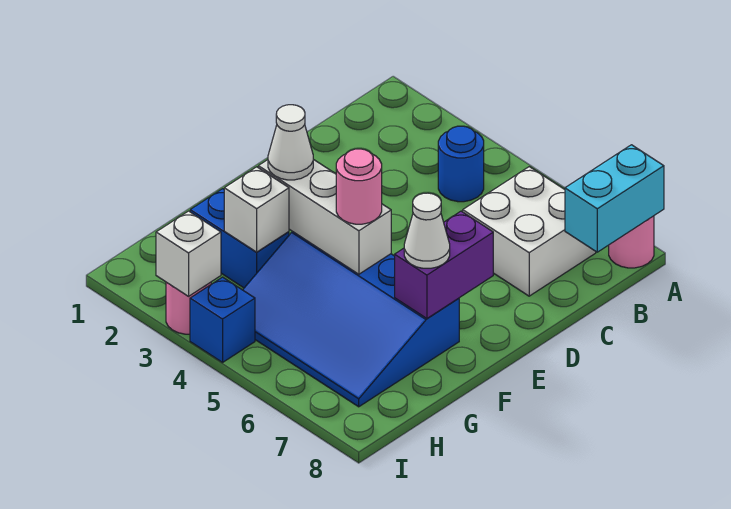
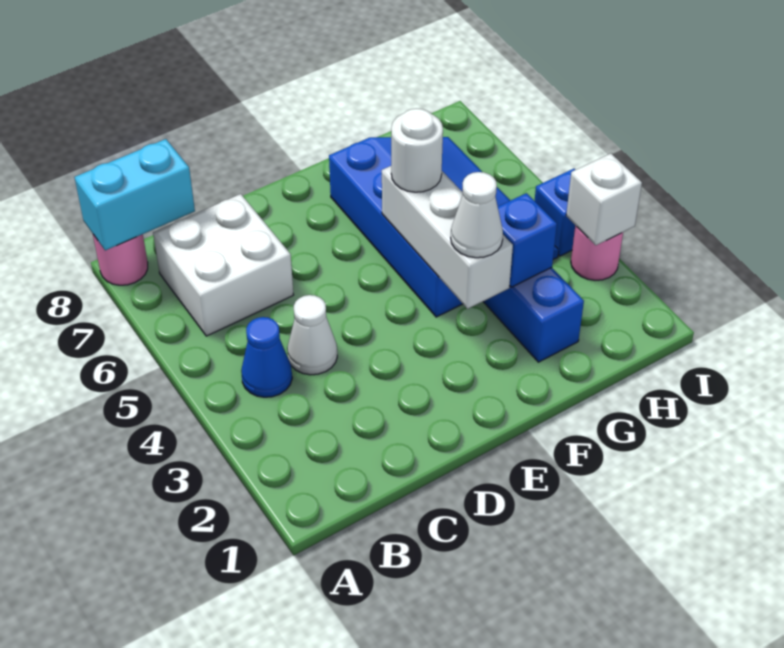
blue round brick B4 level 1 -> blue cone B4 level 1
purple brick E7:F7 level 2 -> none
pink round brick F5 level 3 -> white round brick F5 level 3
white cone F7 level 3 -> white cone C4 level 1
white brick G3 level 2 -> blue brick G3 level 2

